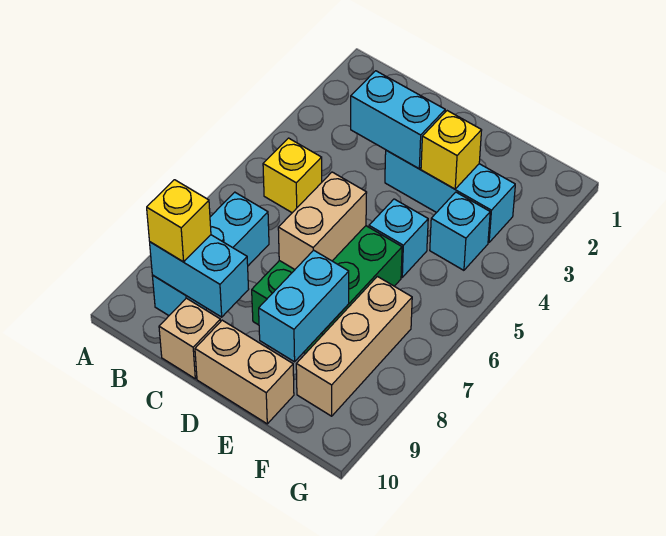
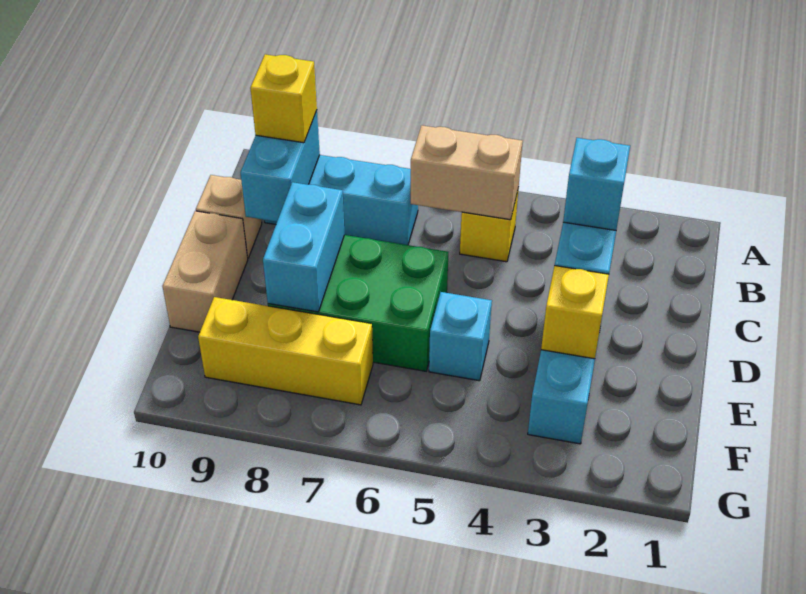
tan brick D6:D7 level 2 -> tan brick B5:B6 level 2
cyan brick E8:E9 level 2 -> cyan brick D8:E8 level 2
cyan brick F4 level 1 -> cyan brick C3 level 3
tan brick F7:F9 level 1 -> yellow brick F7:F9 level 1

